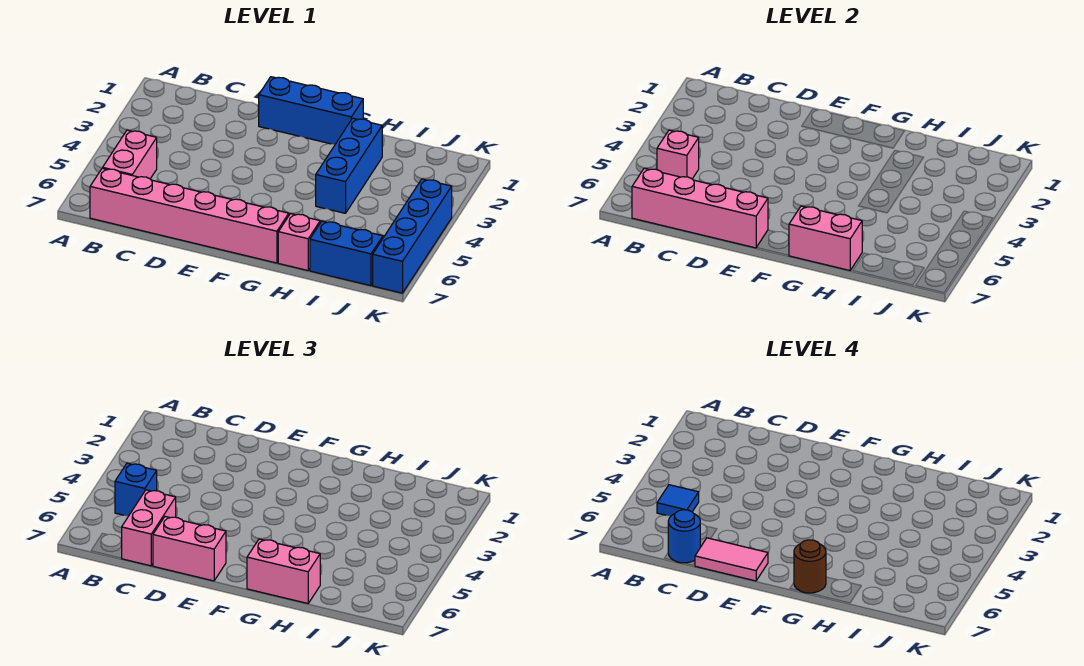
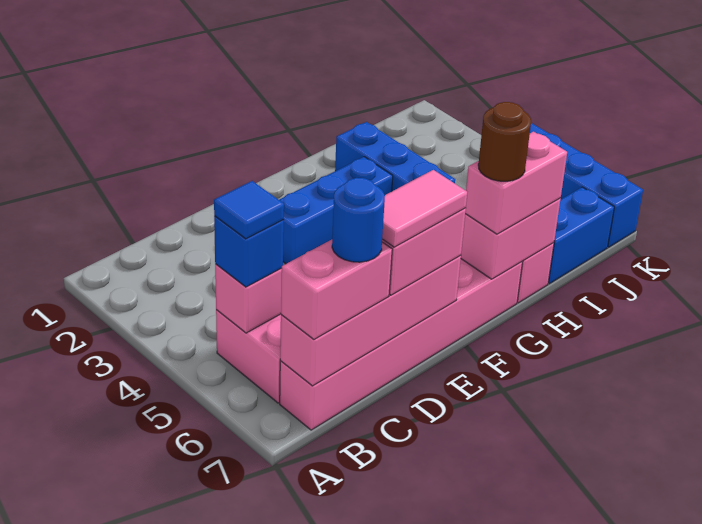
pink brick C6:C7 level 3 -> pink brick B7:C7 level 3
blue brick E1:G1 level 1 -> blue brick E3:G3 level 1

